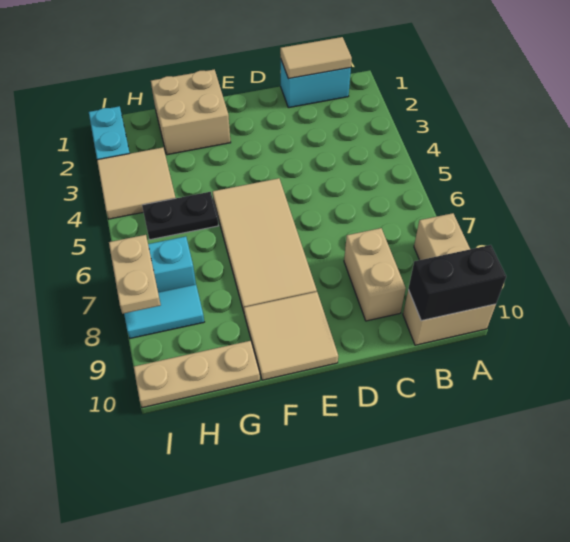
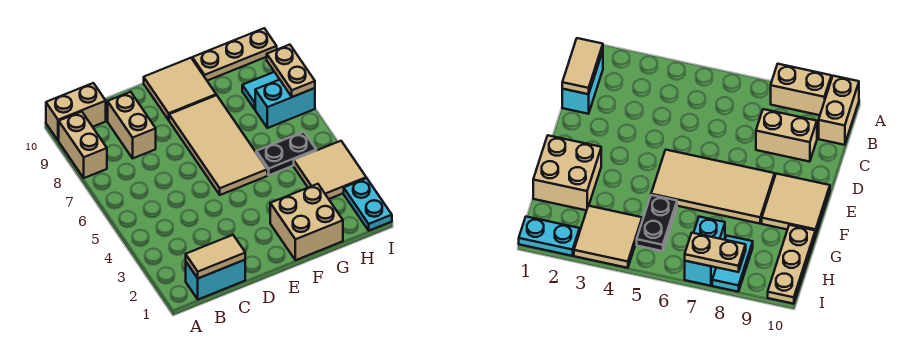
black brick A10:B10 level 2 -> none

